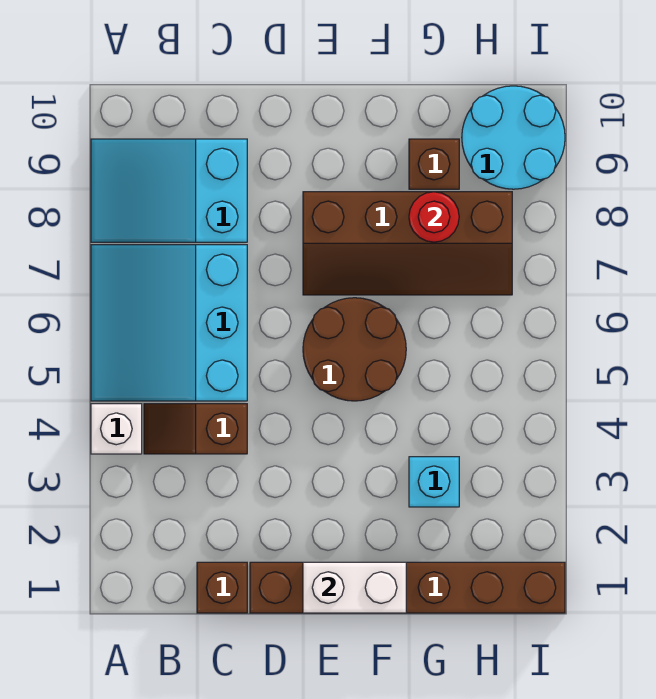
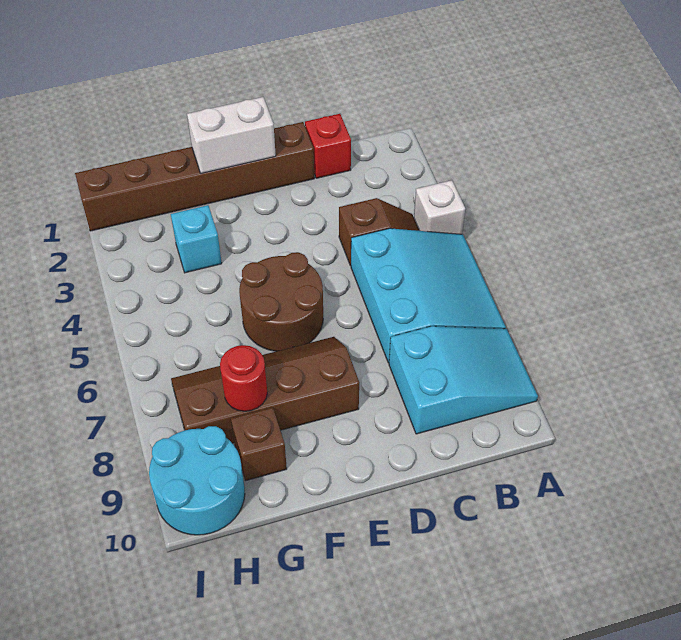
brown brick C1 level 1 -> red brick C1 level 1

